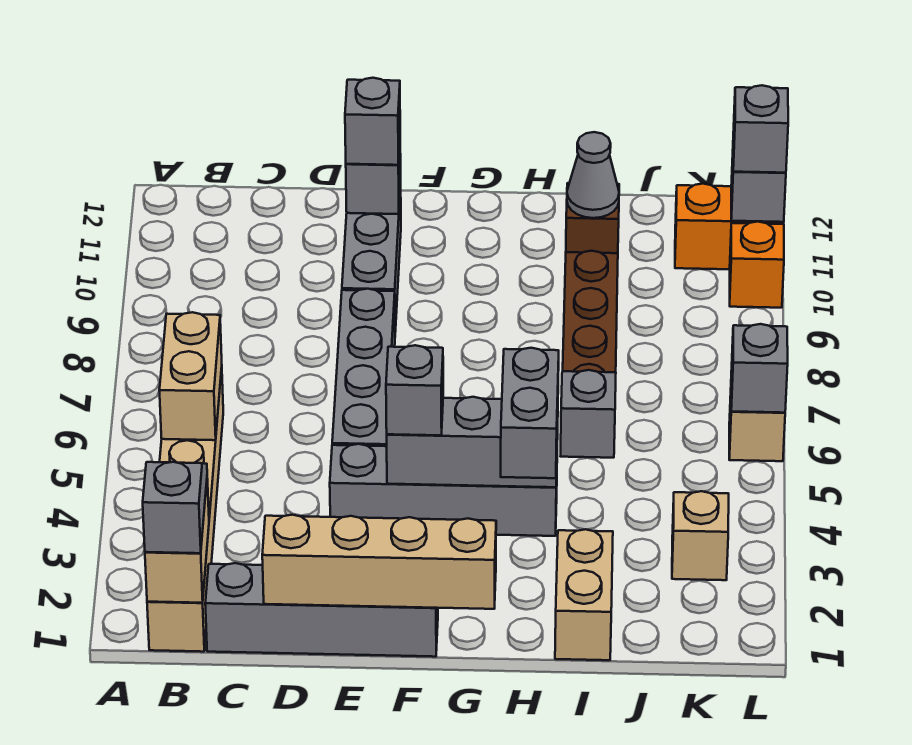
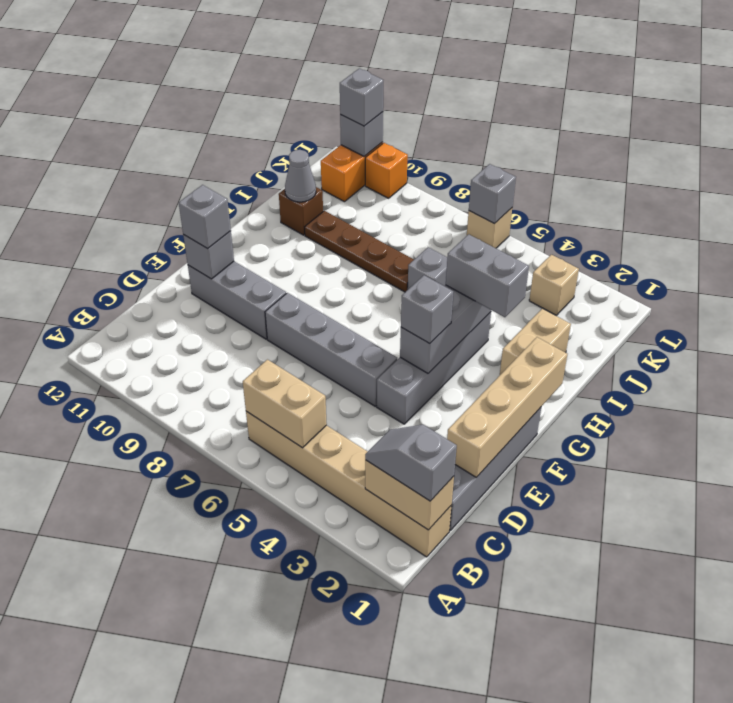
tan brick I1:I2 level 1 -> tan brick H2:I2 level 1

